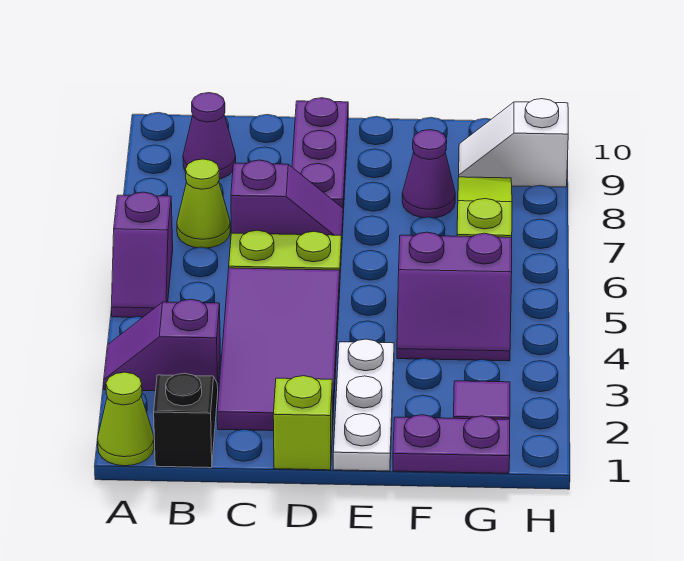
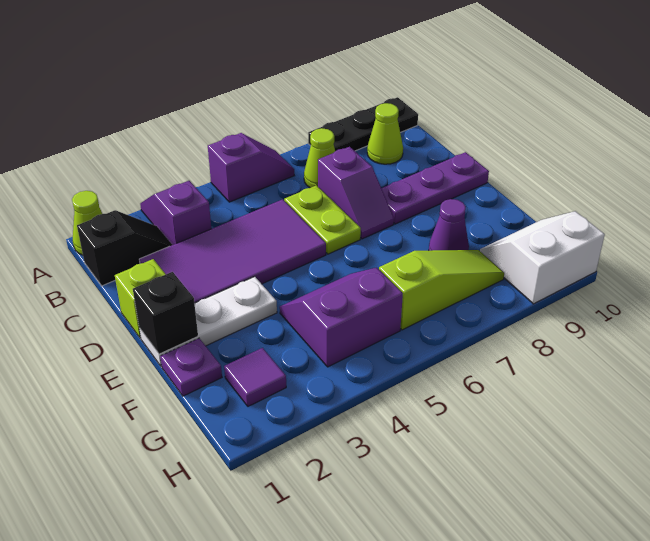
purple slope A5:A6 level 1 top 6 -> purple slope A5:A6 level 1 top 5
none -> black plate A8:A10 level 1
purple cone B9 level 1 -> lime cone B9 level 1
none -> black brick E1 level 2
purple plate F1:G1 level 1 -> purple plate F1 level 1
purple slope F4:G5 level 1 top 5 -> purple slope F4:G5 level 1 top G
white slope G9:H9 level 1 top H -> white slope G9:H10 level 1 top H

